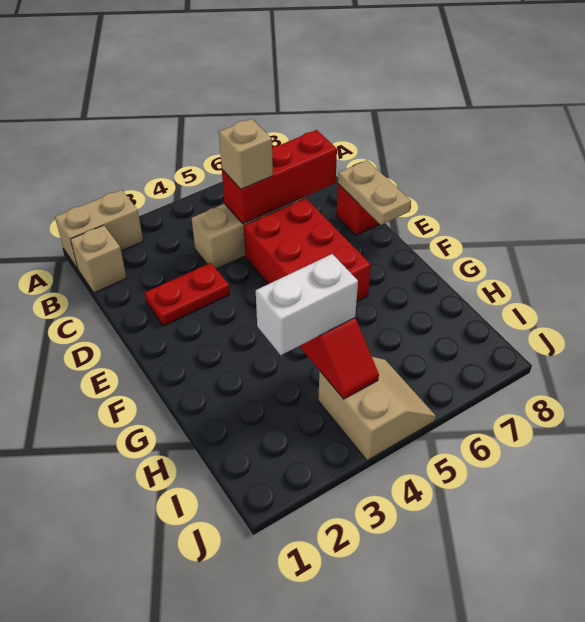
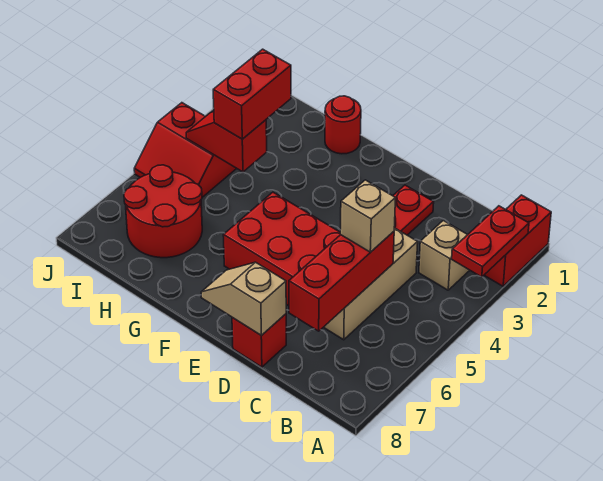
tan brick A1:A2 level 1 -> red brick A1:A2 level 1
none -> red plate A2:A3 level 2
tan brick B1 level 1 -> tan brick B3 level 1
tan plate D8:E8 level 2 -> tan slope D8:E8 level 2 top D
none -> red round brick G1 level 1
white brick H3:H4 level 3 -> red brick H3:H4 level 3
none -> red round brick H6:I7 level 1
tan slope I4:J5 level 1 top 4 -> red slope I4:J5 level 1 top 4

